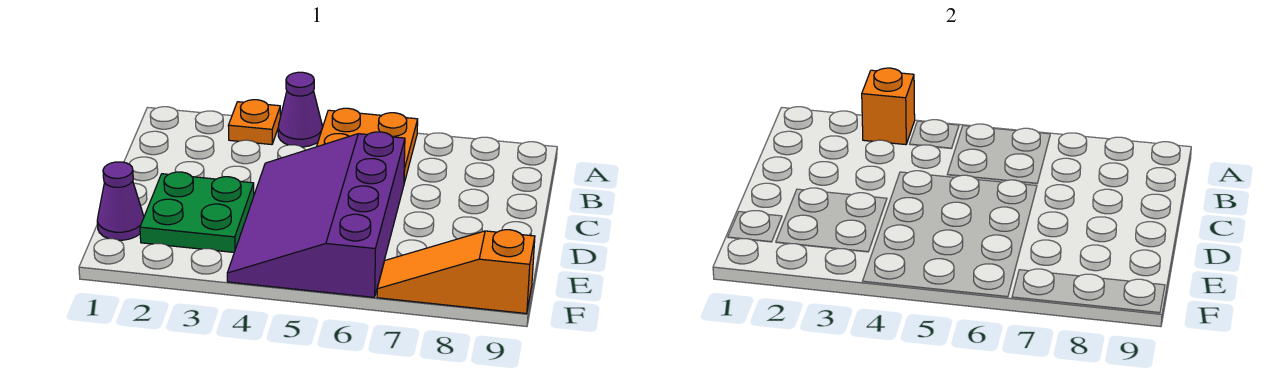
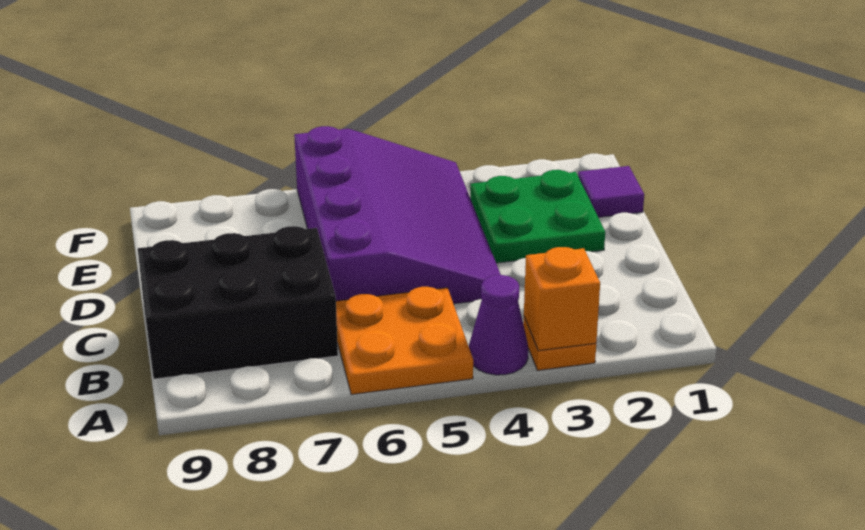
none -> black brick B7:C9 level 1
purple cone E1 level 1 -> purple tile E1 level 1
orange slope F7:F9 level 1 top 9 -> none

